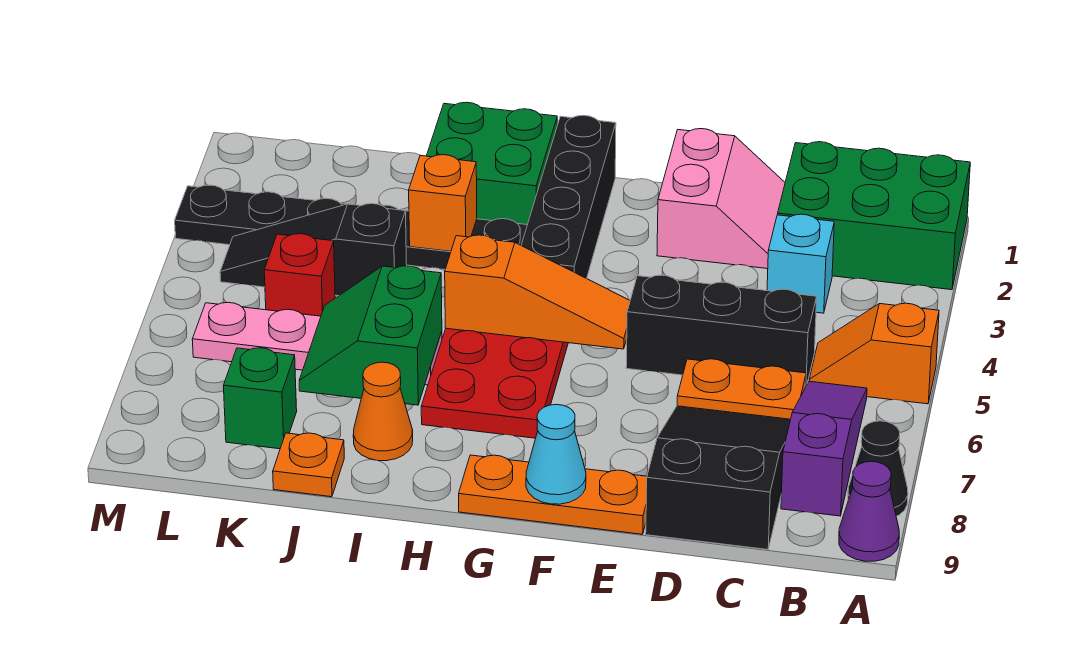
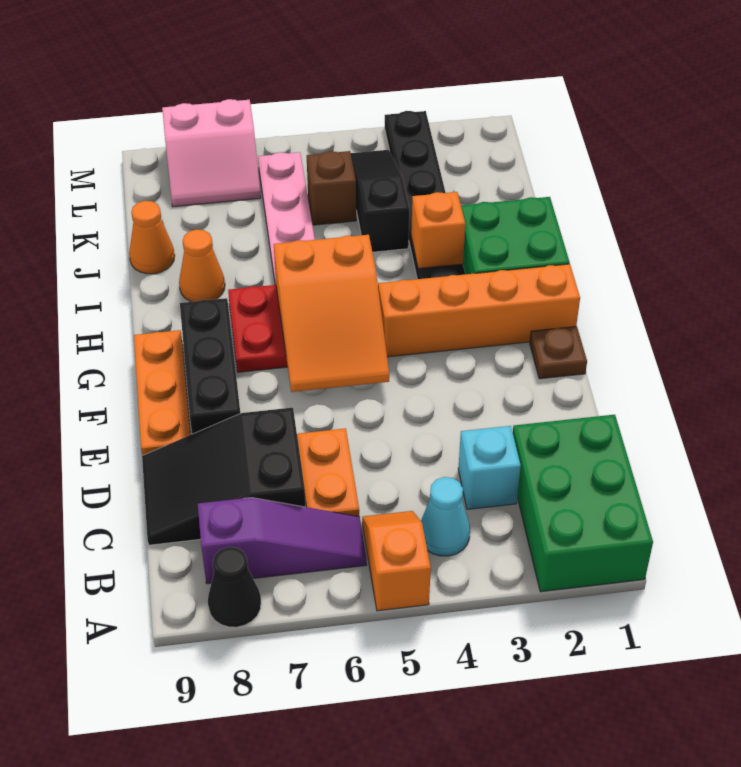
purple cone A9 level 1 -> none
black brick C5:E5 level 1 -> black brick E8:G8 level 1
black slope C7:D9 level 1 top 9 -> black slope C7:D9 level 1 top 7
pink slope D1:E2 level 1 top E -> pink slope L7:M8 level 1 top M
none -> brown plate F1 level 1
orange slope F5:H5 level 2 top H -> orange slope F5:H6 level 2 top H
cyan cone F9 level 2 -> cyan cone B4 level 1
black brick G1:G4 level 1 -> orange brick G1:G4 level 1
green slope I6:J7 level 2 top I -> none
orange plate J9 level 1 -> orange cone J9 level 1
red brick K5 level 1 -> brown brick K5 level 1
green brick K8 level 1 -> none

